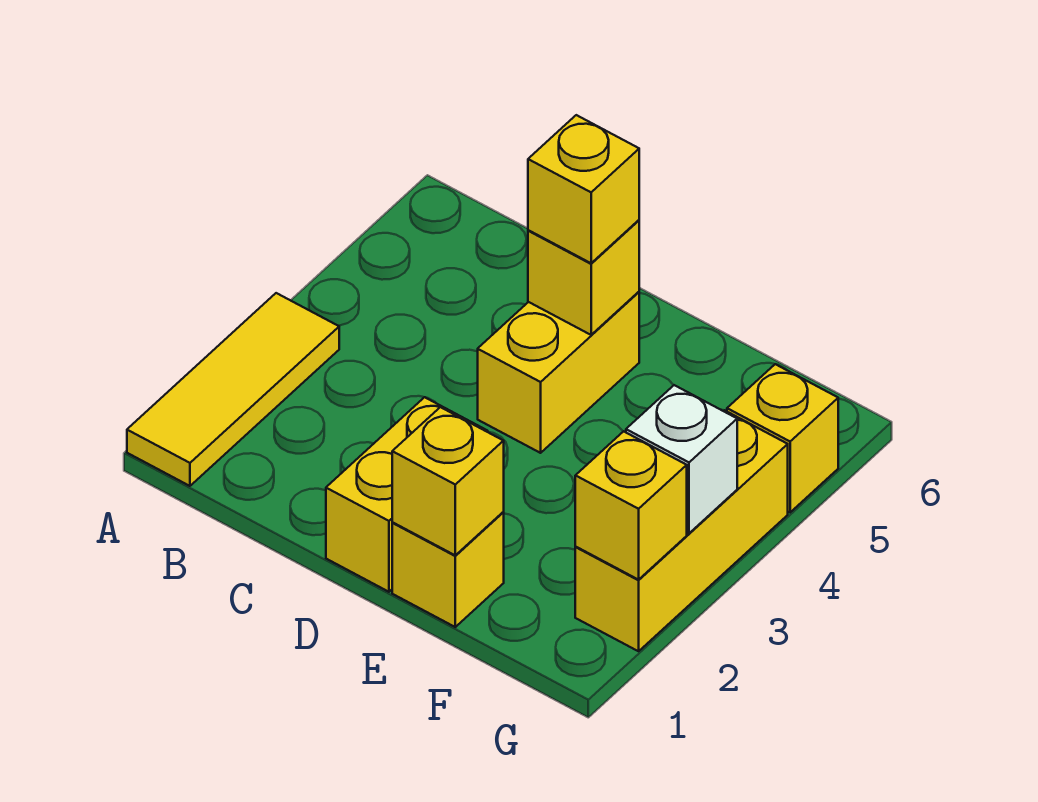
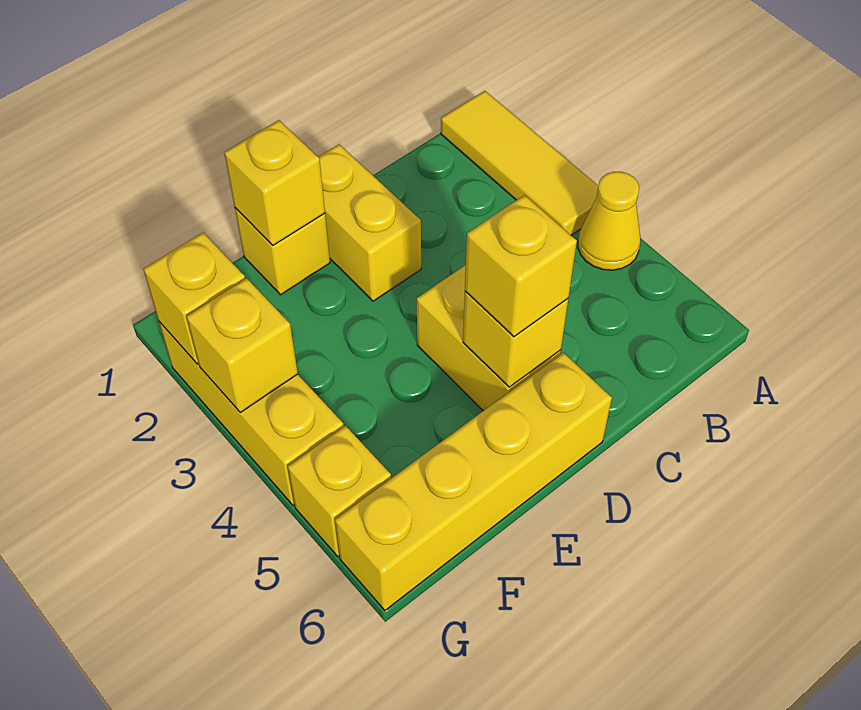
none -> yellow cone A4 level 1
none -> yellow brick D6:G6 level 1
white brick G3 level 2 -> yellow brick G3 level 2

